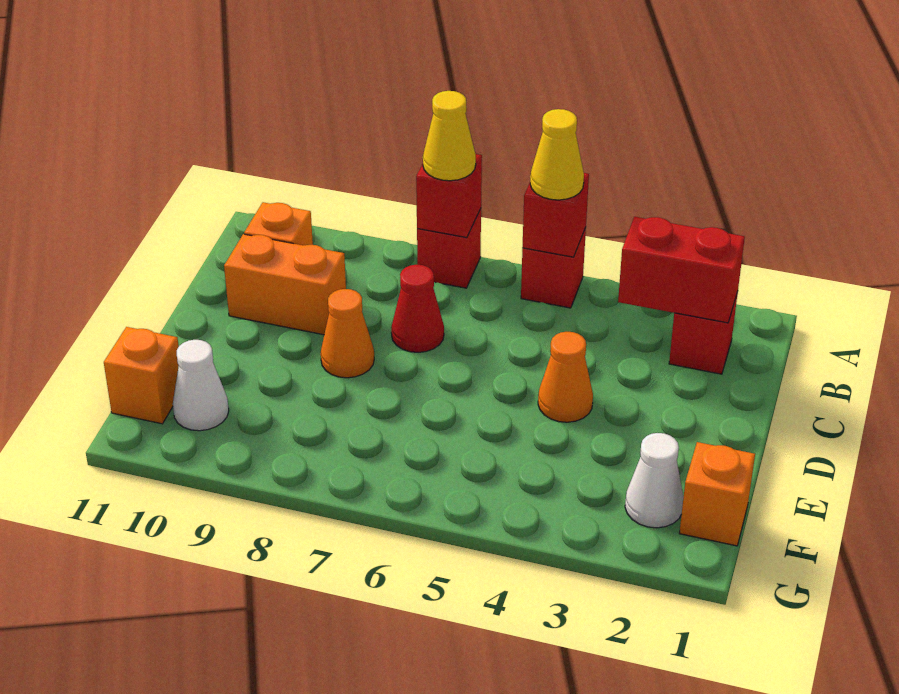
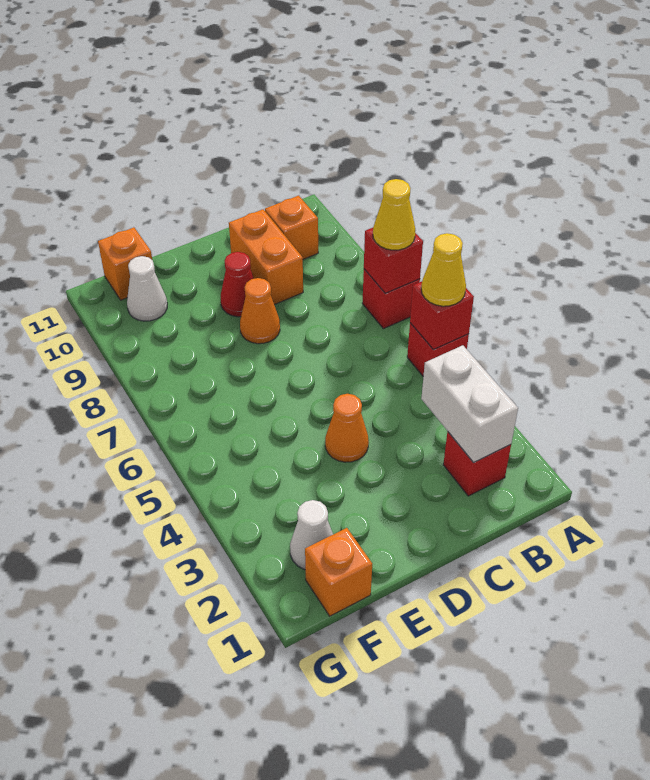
red brick B2:B3 level 2 -> white brick B2:B3 level 2
red cone C7 level 1 -> red cone D9 level 1

